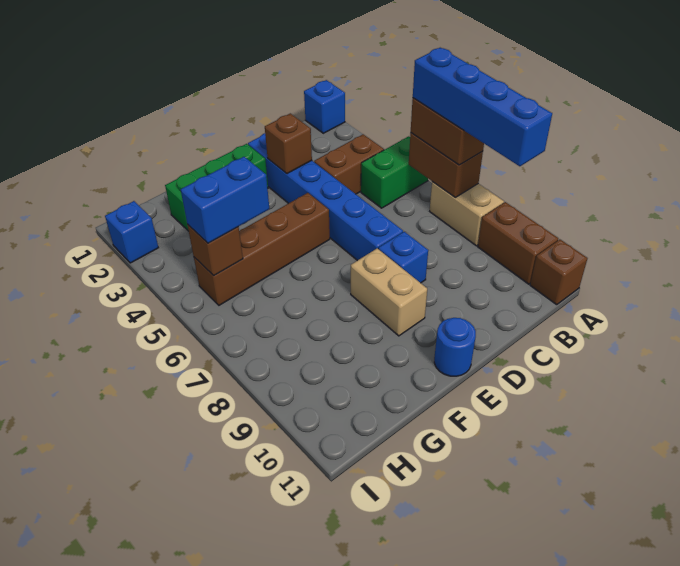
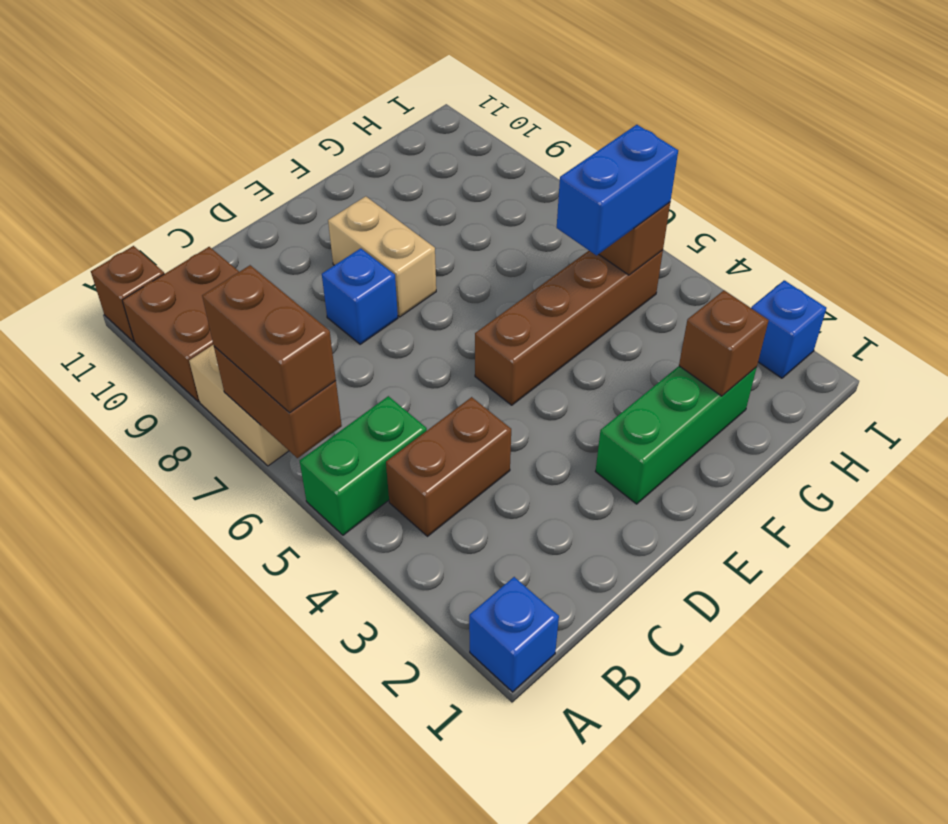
blue brick A6:A9 level 4 -> none
brown brick A9:A10 level 1 -> brown brick A9:B10 level 1
blue brick D2:D7 level 1 -> none
brown brick D3 level 2 -> brown brick G2 level 2
blue round brick E11 level 1 -> none

